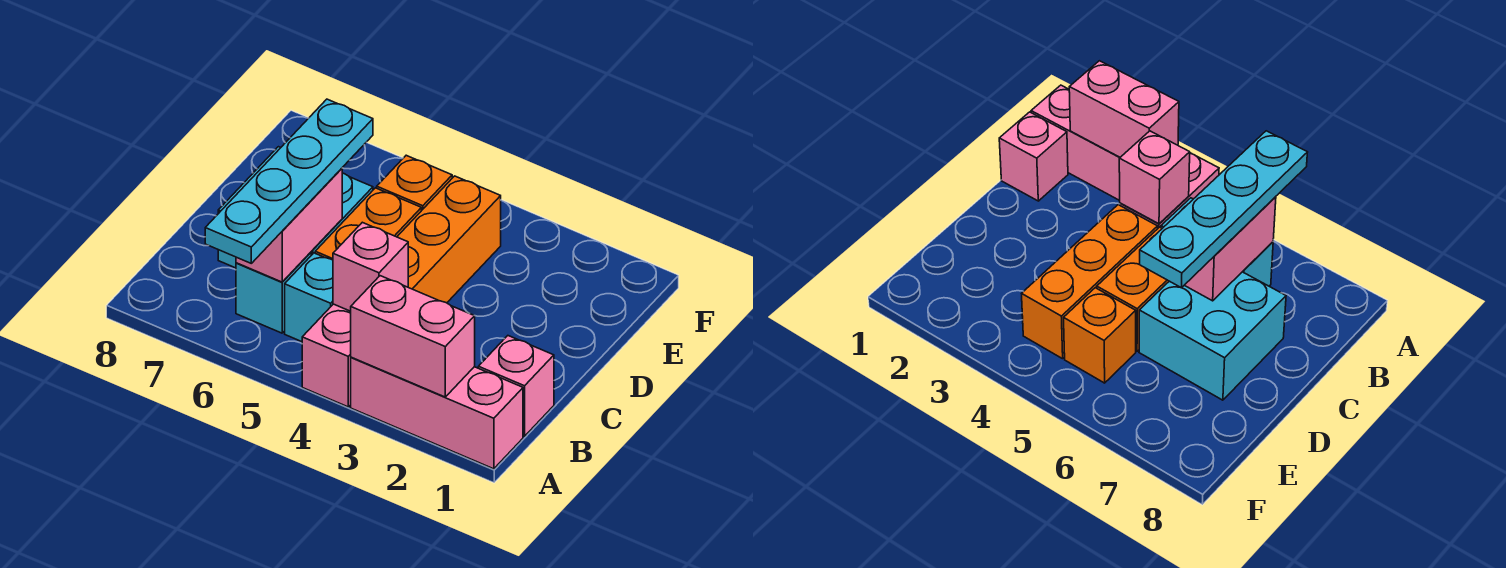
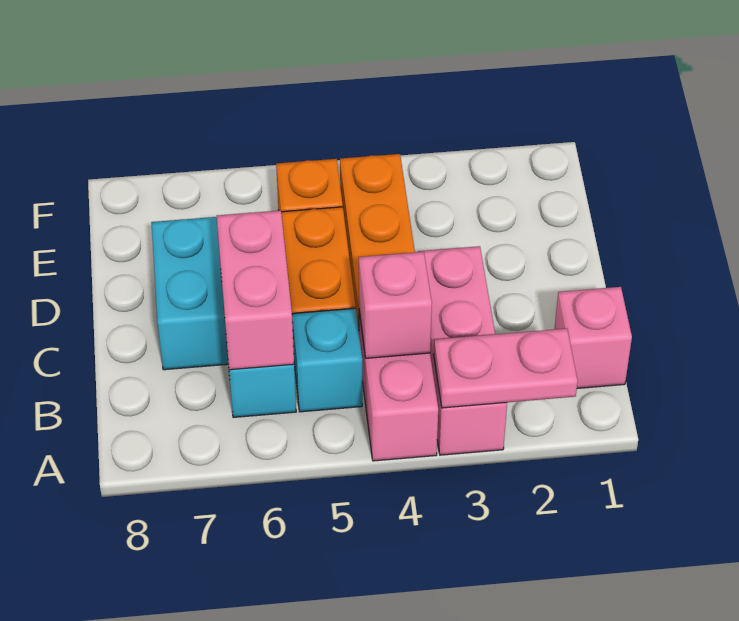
pink brick A1:A3 level 1 -> pink brick A3:C3 level 1
pink brick A2:A3 level 2 -> pink plate A2:A3 level 2
cyan plate A6:D6 level 3 -> none

